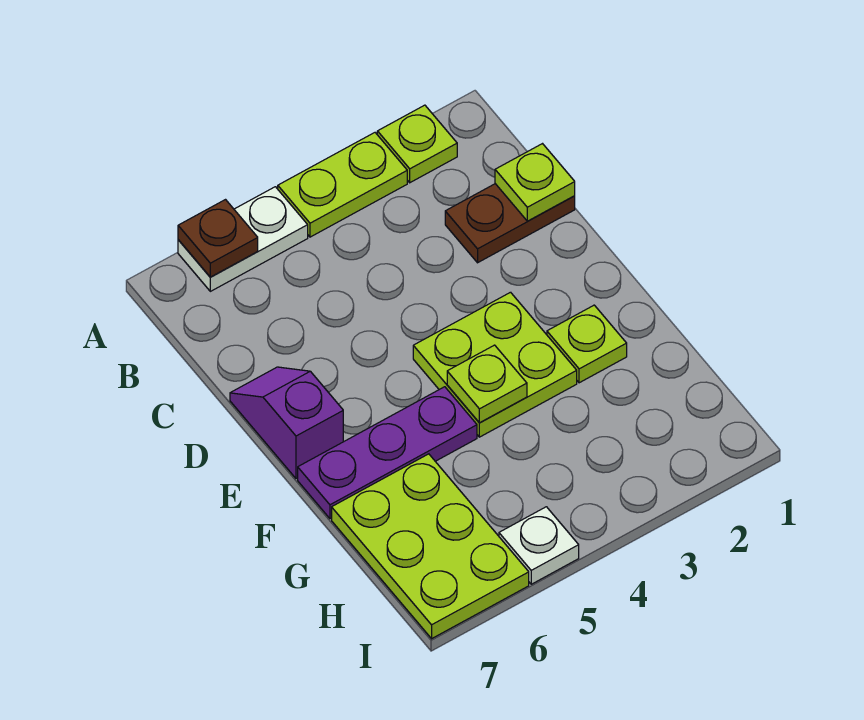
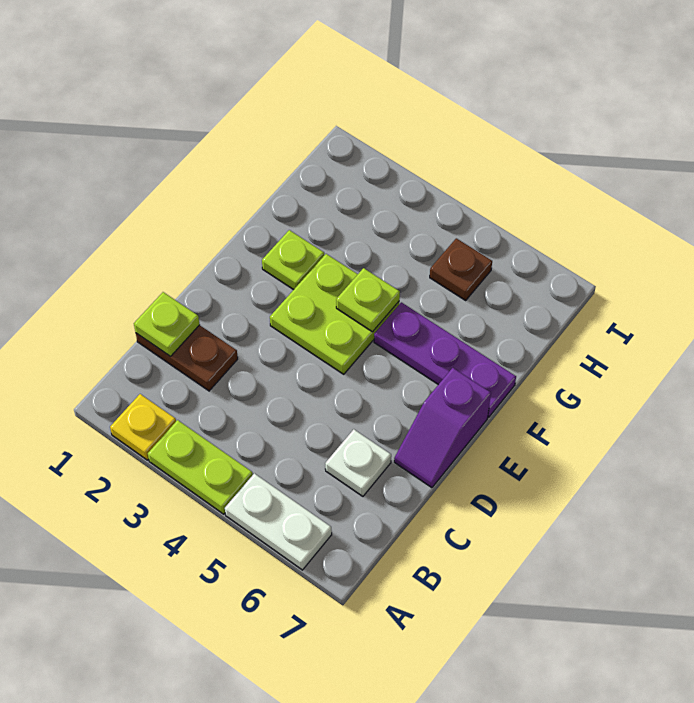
lime plate A2 level 1 -> yellow plate A2 level 1
brown plate A6 level 2 -> brown plate H5 level 1
lime plate G6:I7 level 1 -> none
white plate I5 level 1 -> white plate C6 level 1

